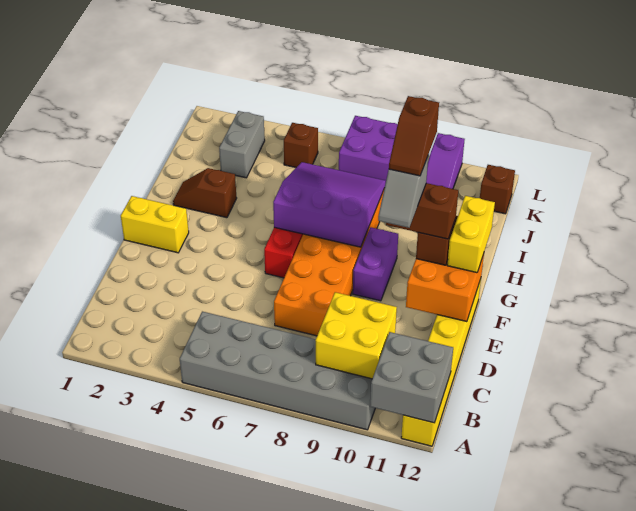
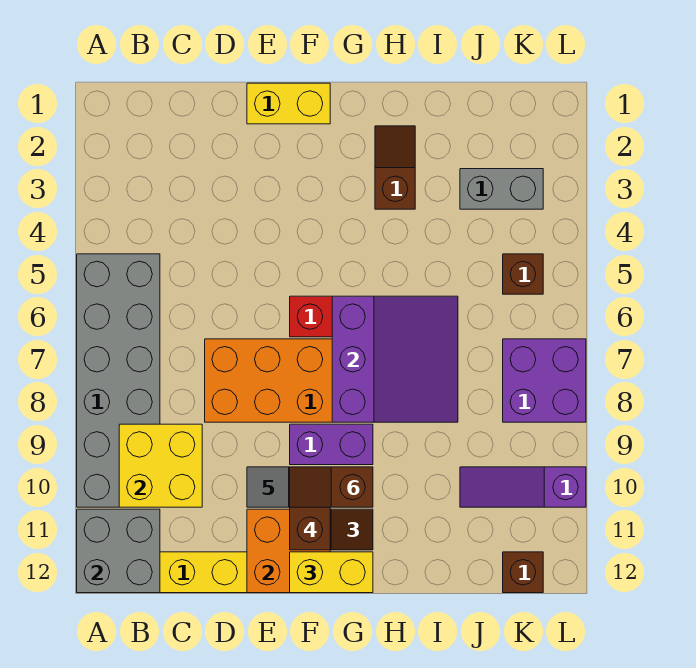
yellow brick F1:F2 level 1 -> yellow brick E1:F1 level 1

